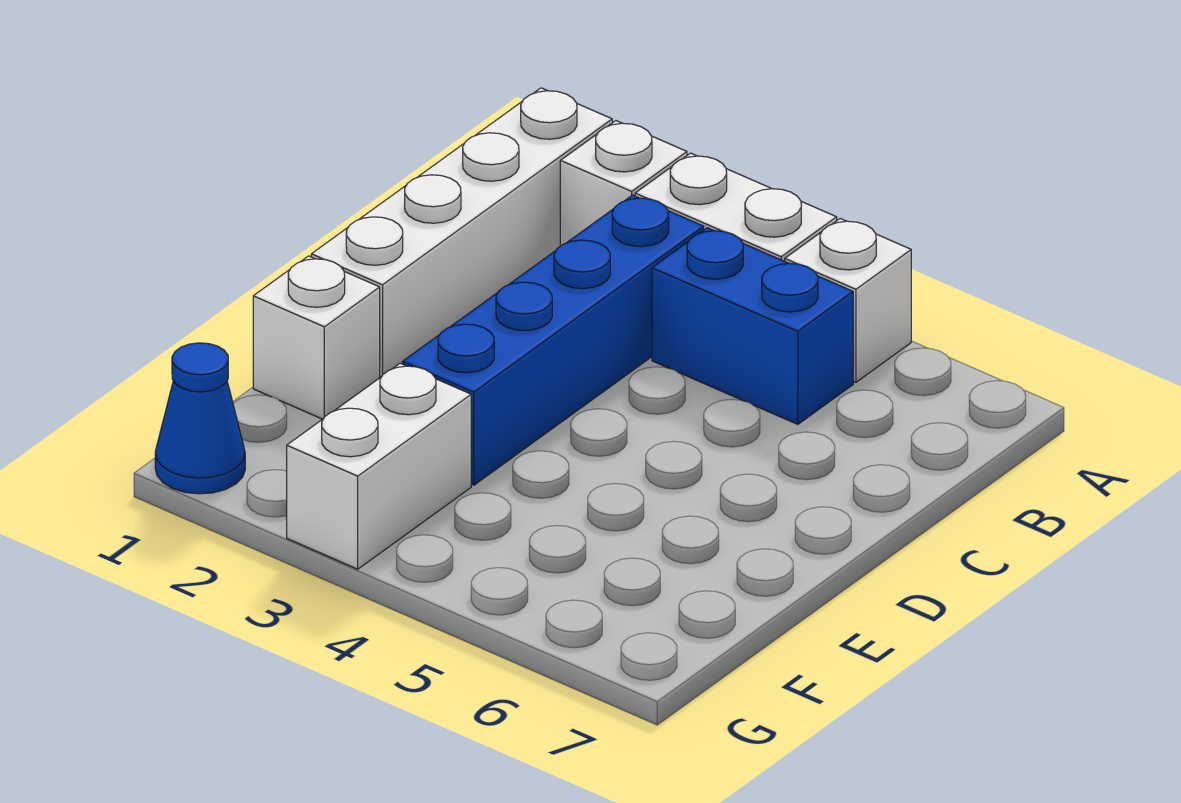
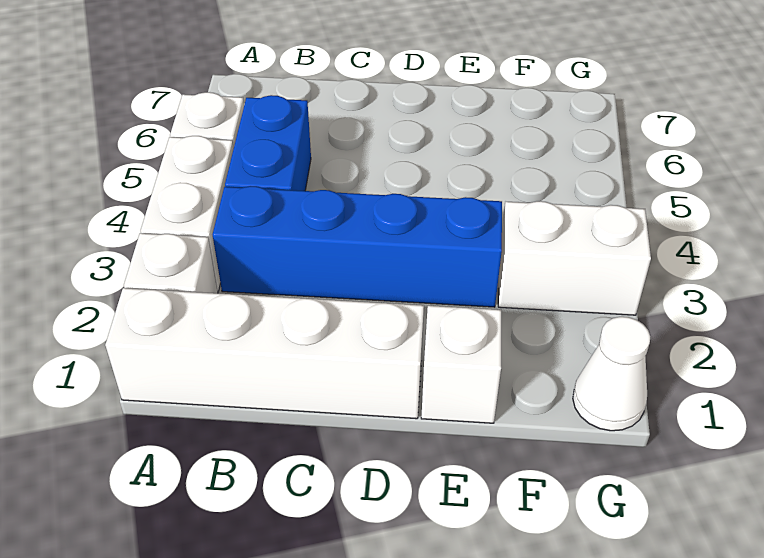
blue cone G1 level 1 -> white cone G1 level 1

